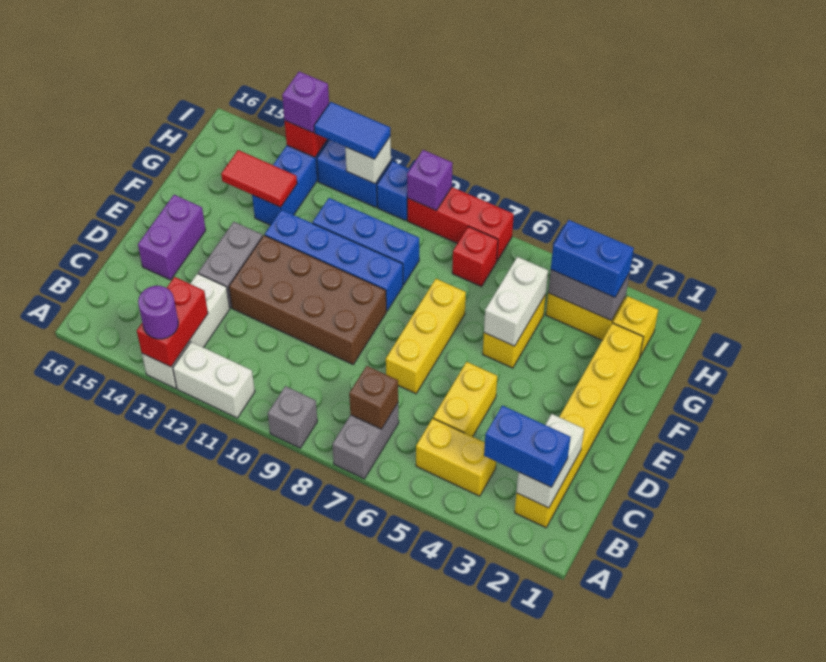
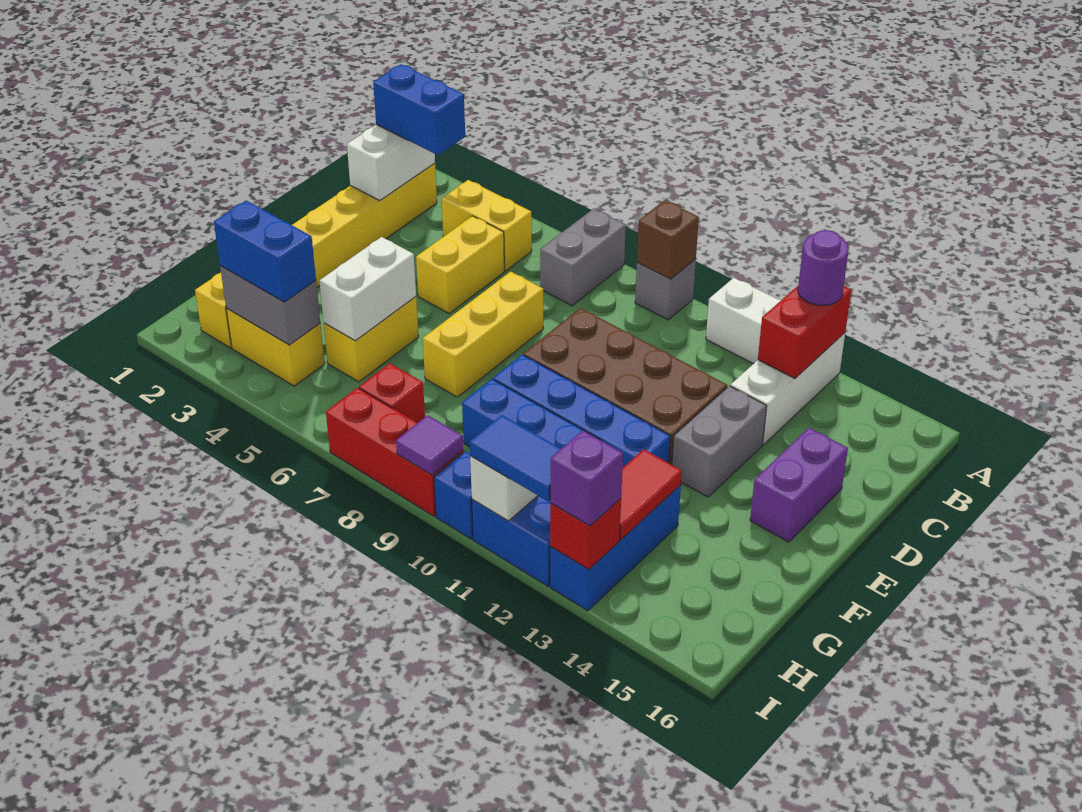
brown brick B7 level 2 -> brown brick A9 level 2
red tile G13:G14 level 2 -> red tile G13:H13 level 2
purple brick I9 level 2 -> purple tile I9 level 2

